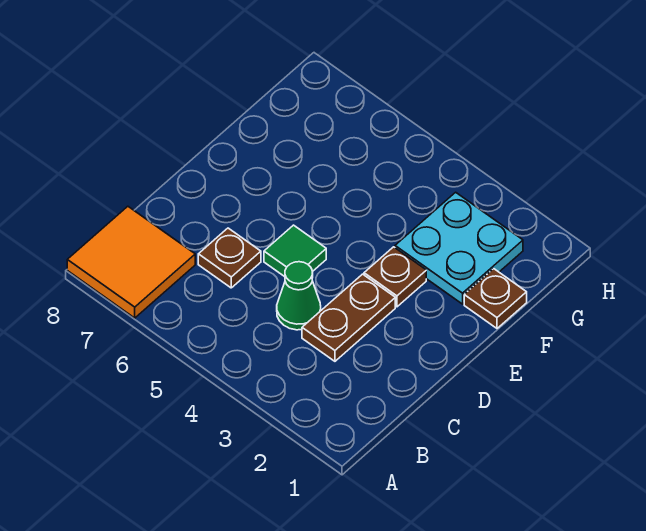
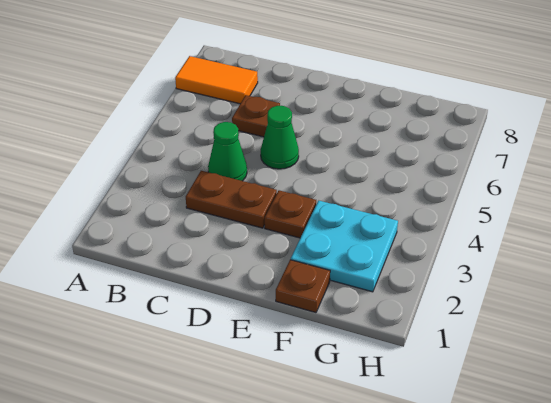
orange tile A7:B8 level 1 -> orange tile A7:B7 level 1
green tile D5 level 1 -> green cone D5 level 1

